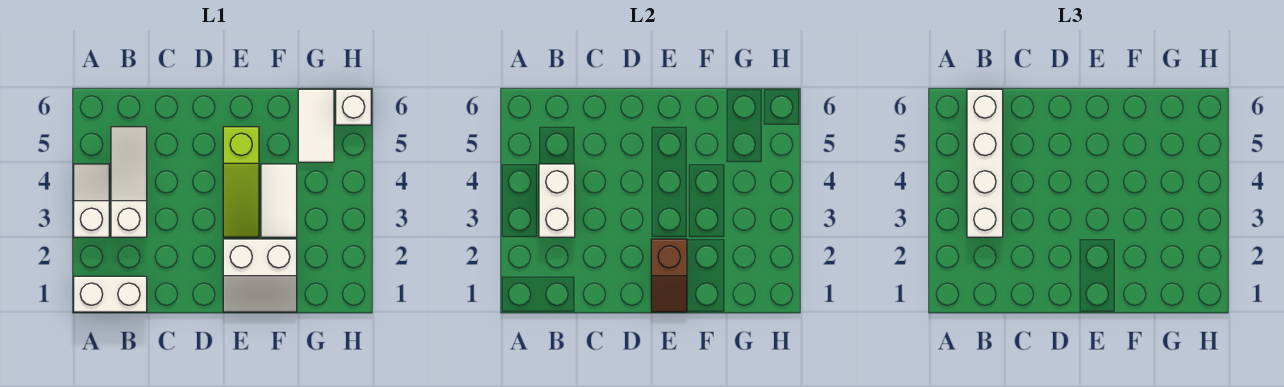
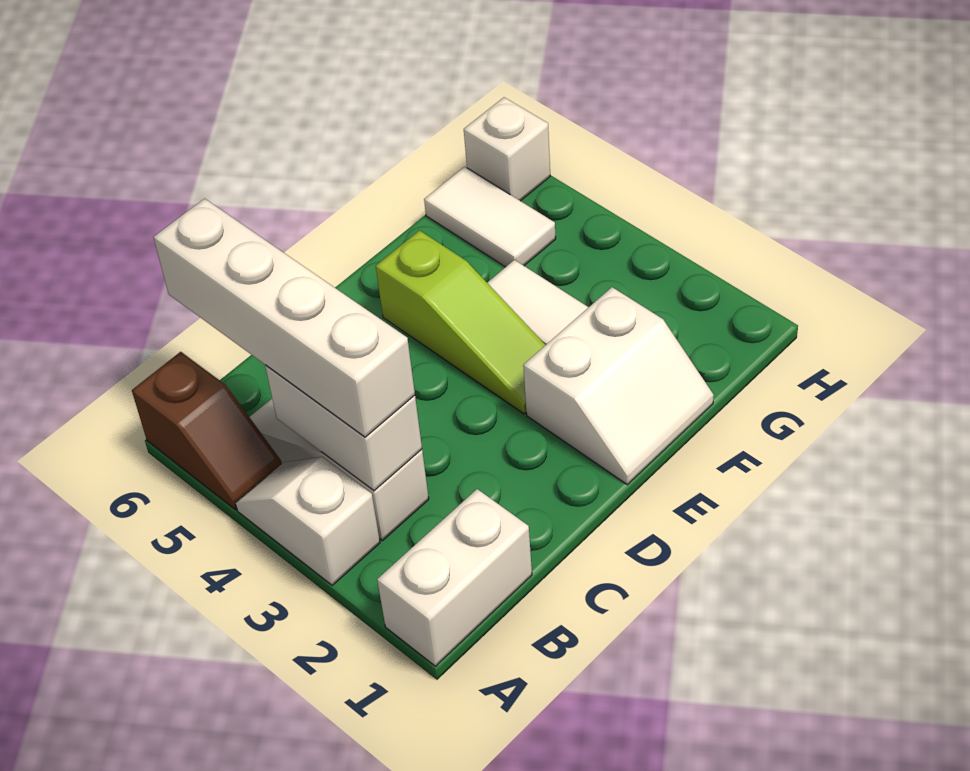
brown slope E1:E2 level 2 top 2 -> brown slope A5:A6 level 1 top 6

